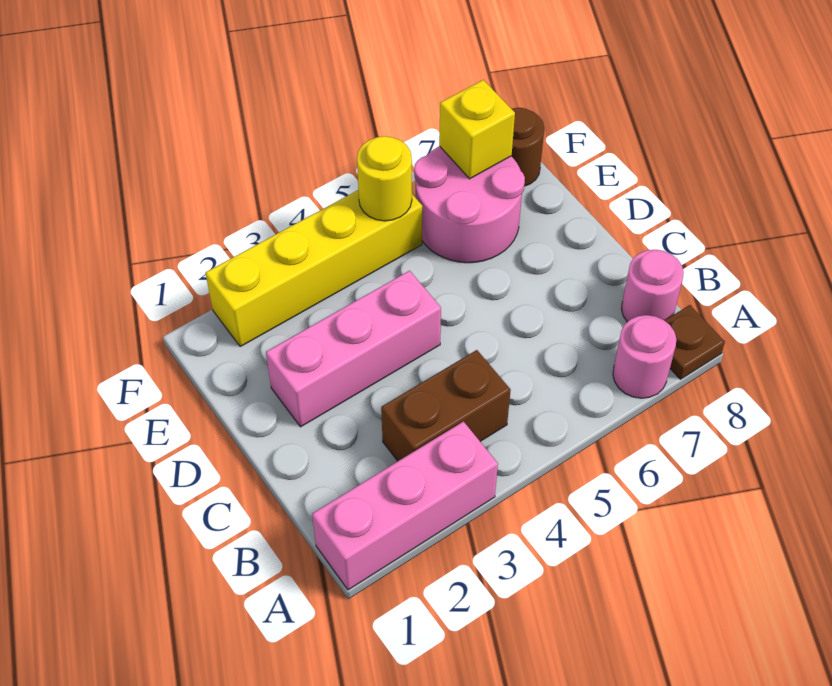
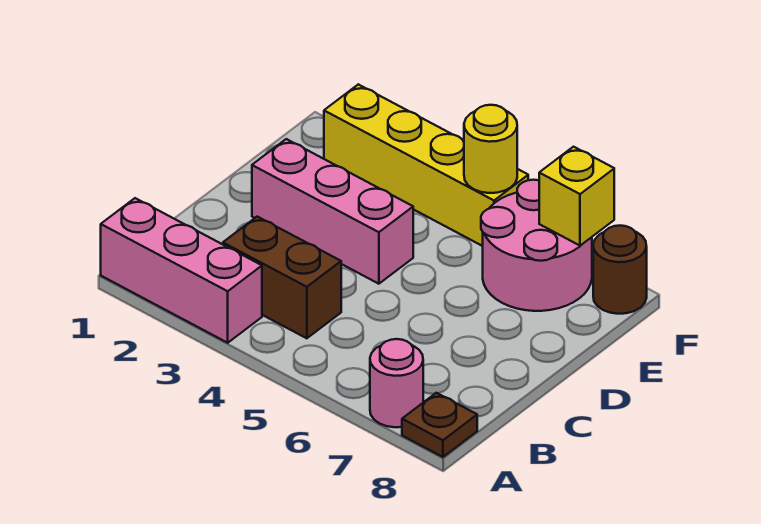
pink round brick B8 level 1 -> none

